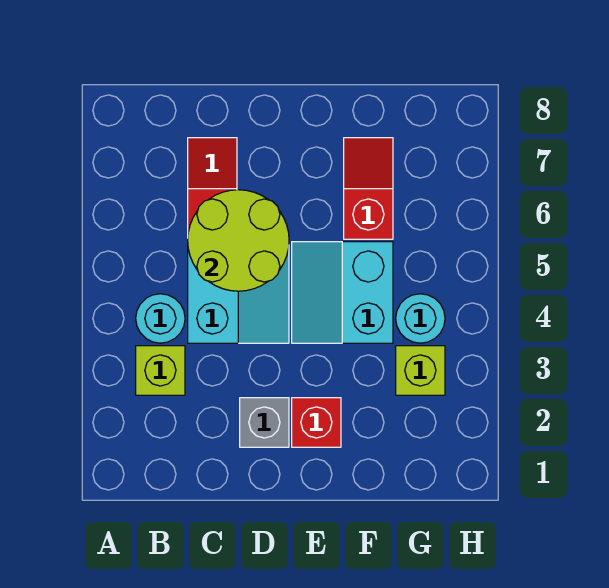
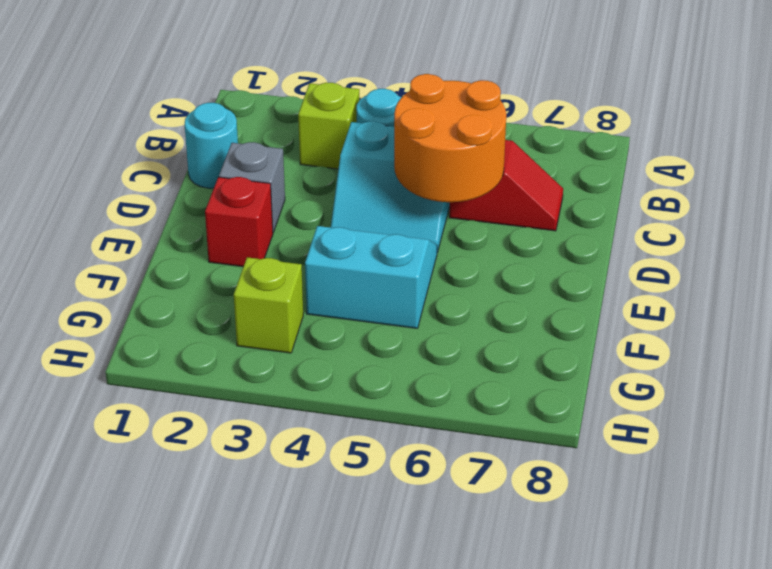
lime round brick C5:D6 level 2 -> orange round brick C5:D6 level 2
red slope F6:F7 level 1 top 6 -> none
cyan round brick G4 level 1 -> cyan round brick C1 level 1

